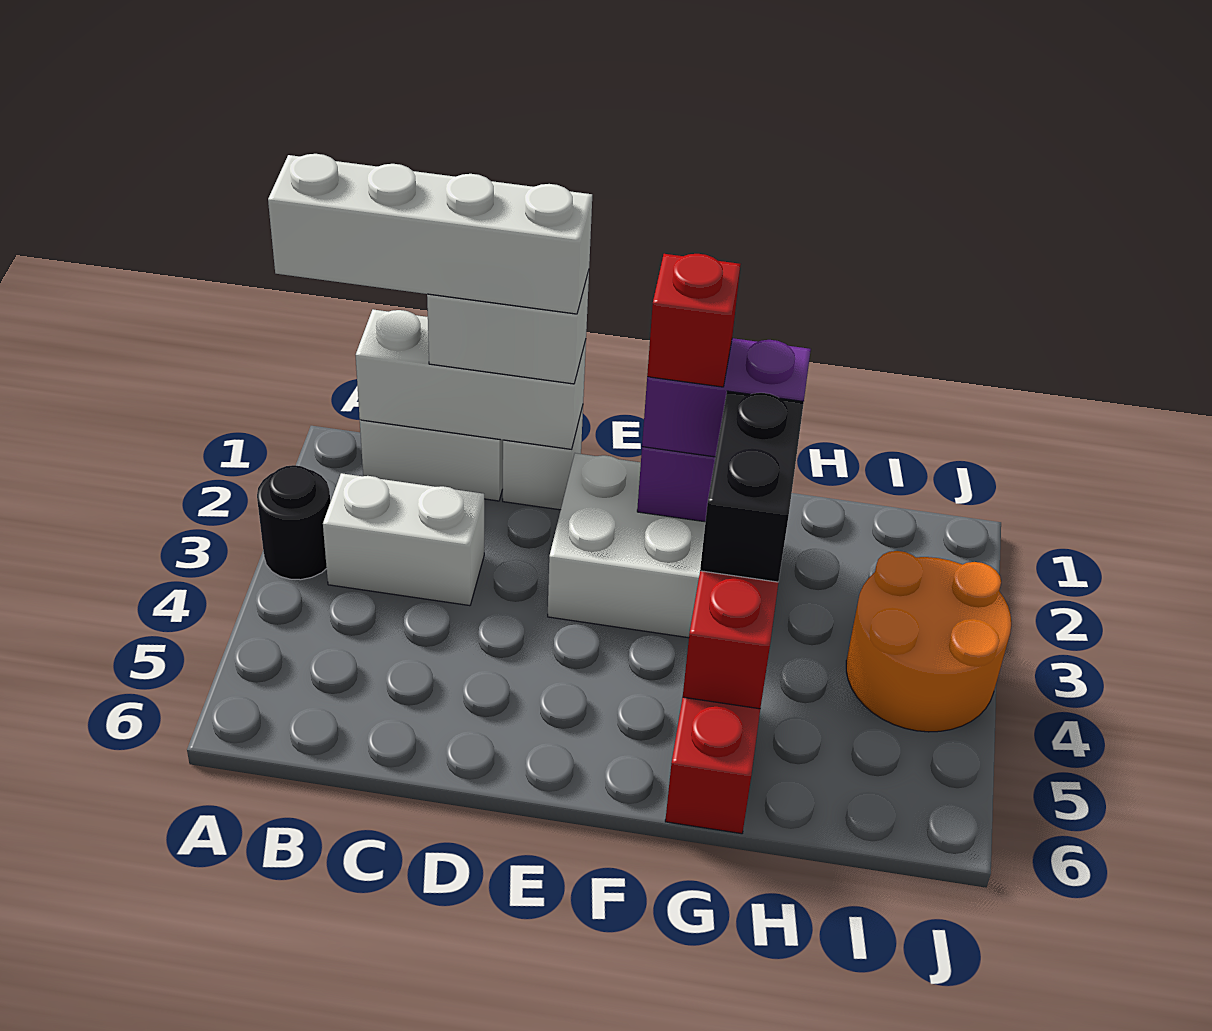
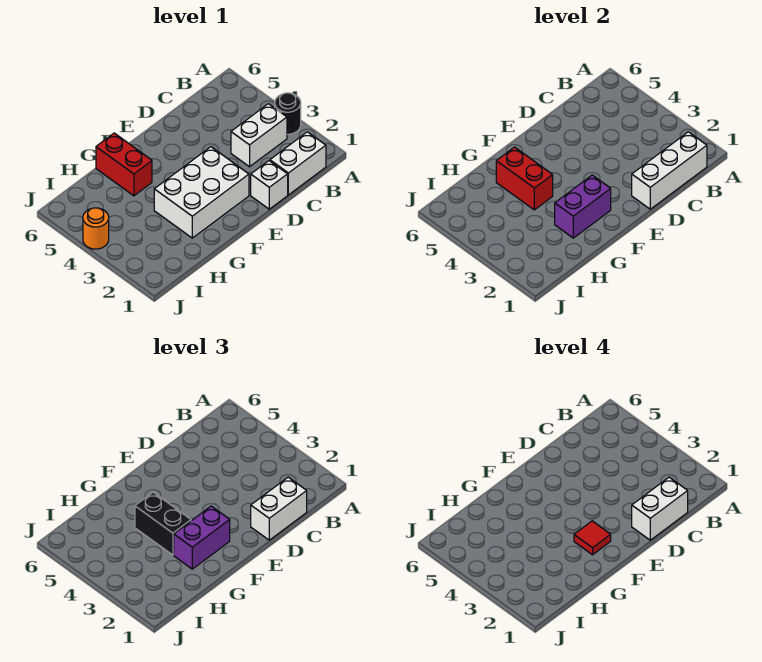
white brick A1:D1 level 4 -> white brick C1:D1 level 4
red brick F2 level 4 -> red tile F2 level 4
orange round brick I3:J4 level 1 -> orange round brick J4 level 1

